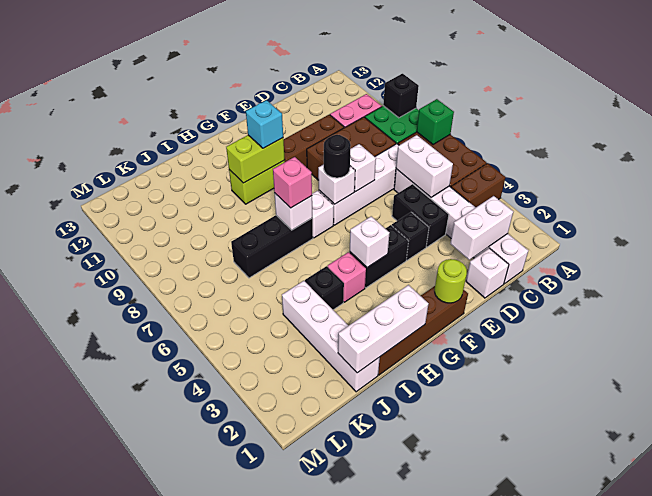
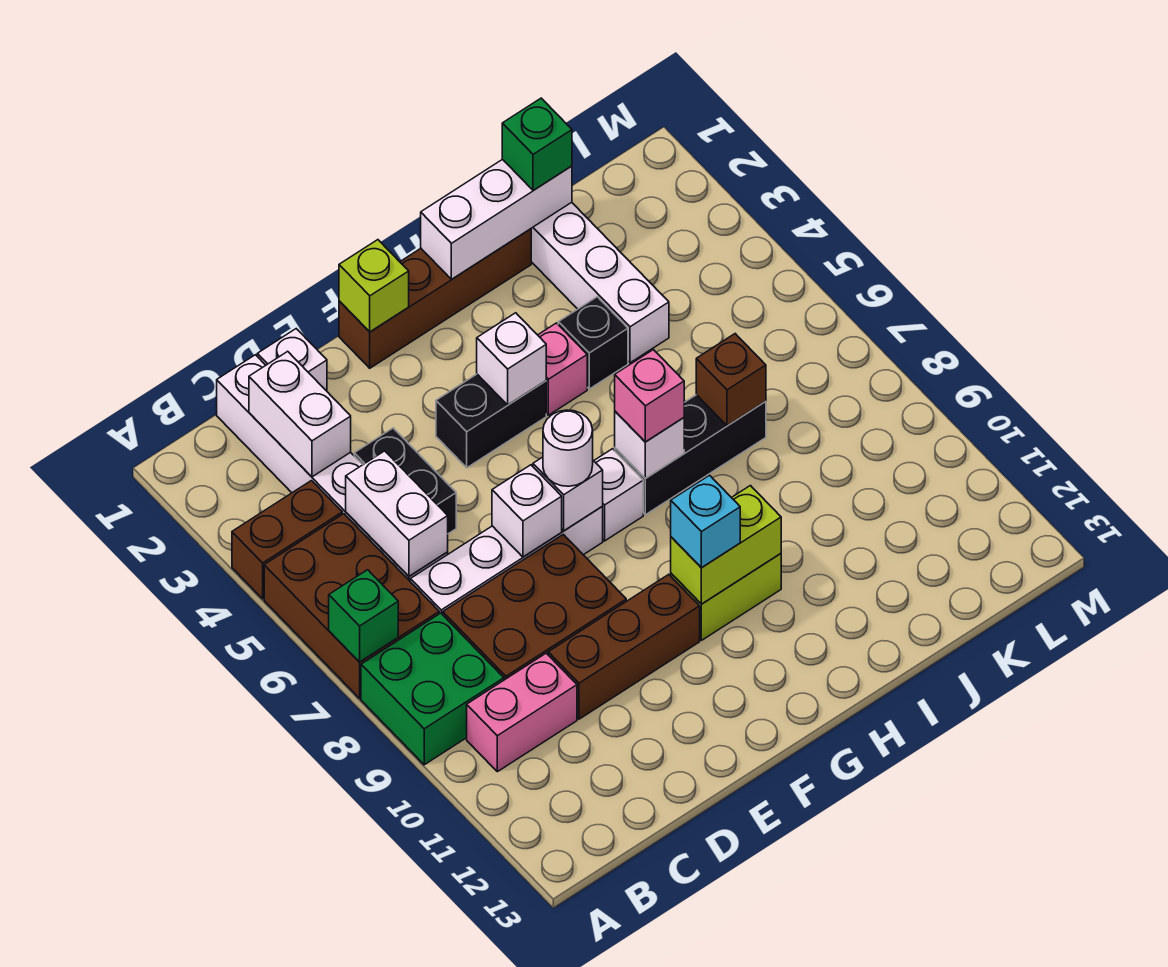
black brick A9 level 2 -> none
white brick C2:D2 level 2 -> white brick C2:C3 level 2
black brick E4 level 1 -> none
lime round brick F1 level 2 -> lime brick F1 level 2
black round brick F7 level 3 -> white round brick F7 level 3
none -> green brick J1 level 3
none -> brown brick J7 level 2

